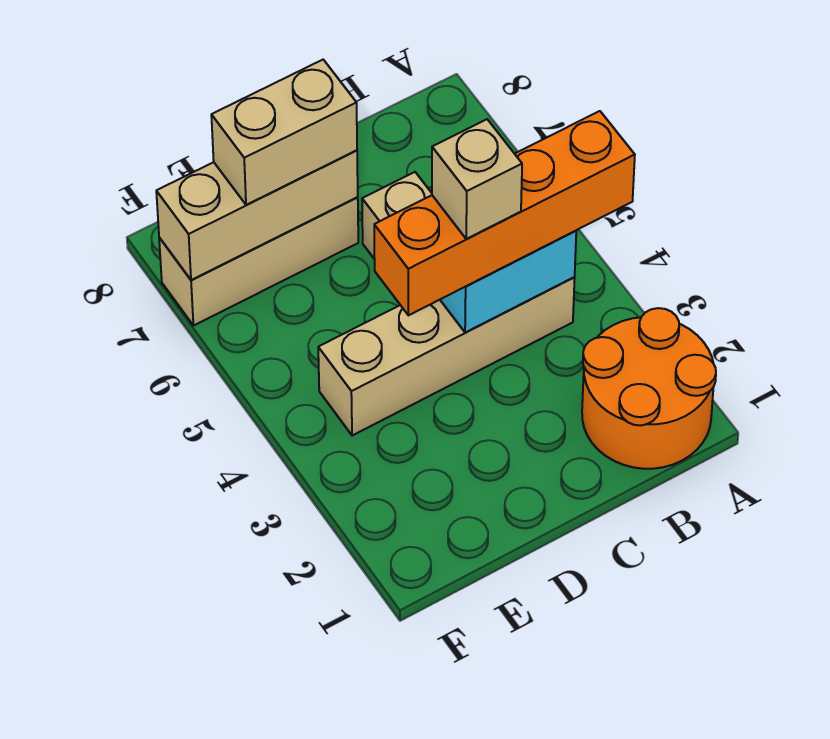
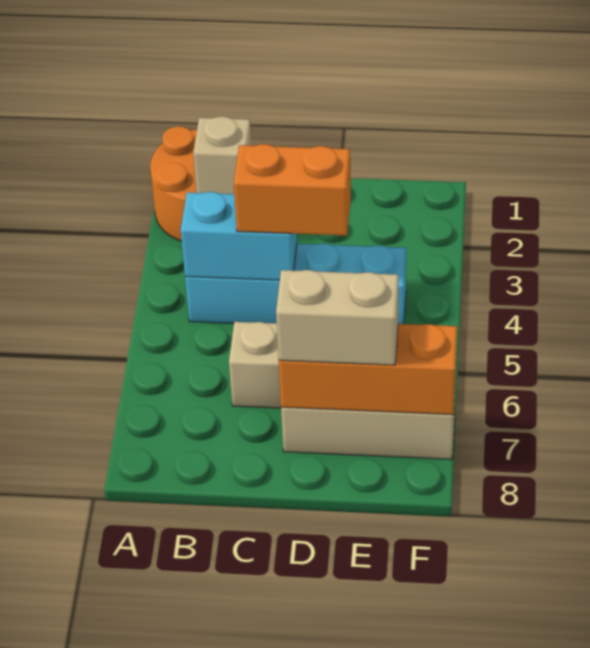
orange brick A4:D4 level 3 -> orange brick C4:D4 level 3
tan brick B4:E4 level 1 -> cyan brick B4:E4 level 1
tan brick C4 level 4 -> tan brick B2 level 2
tan brick D7:F7 level 2 -> orange brick D7:F7 level 2

